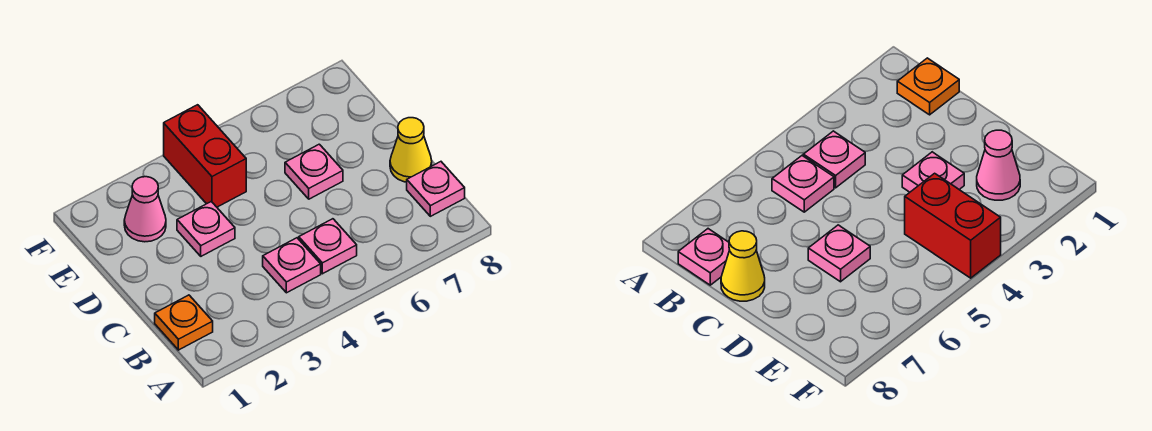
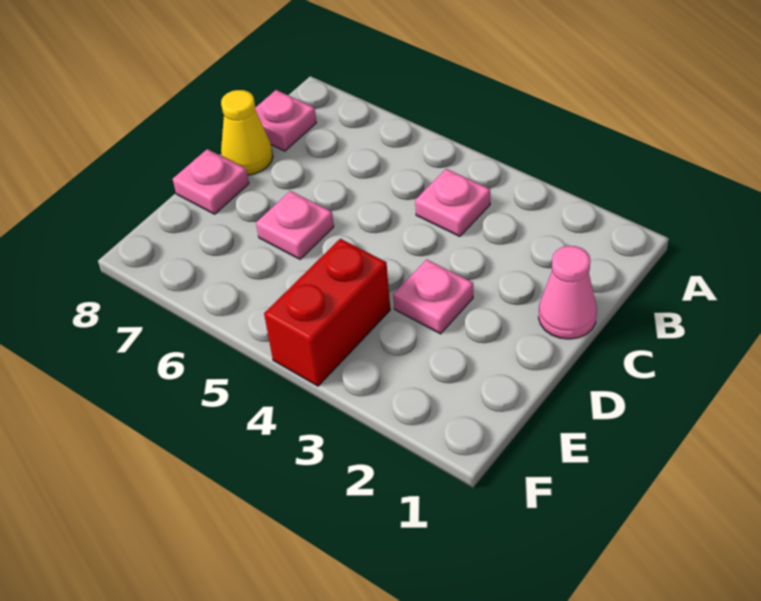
orange plate B1 level 1 -> none
pink plate B5 level 1 -> pink plate D8 level 1
pink cone E2 level 1 -> pink cone C1 level 1

